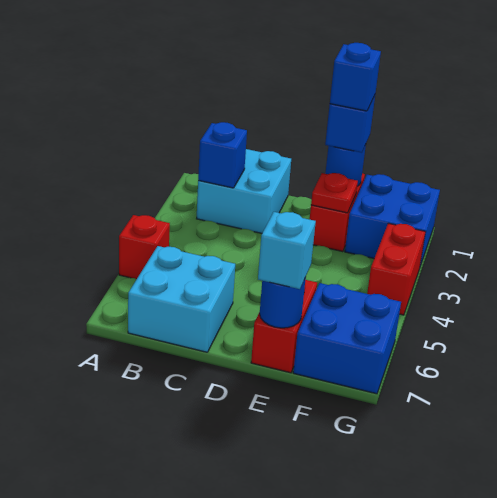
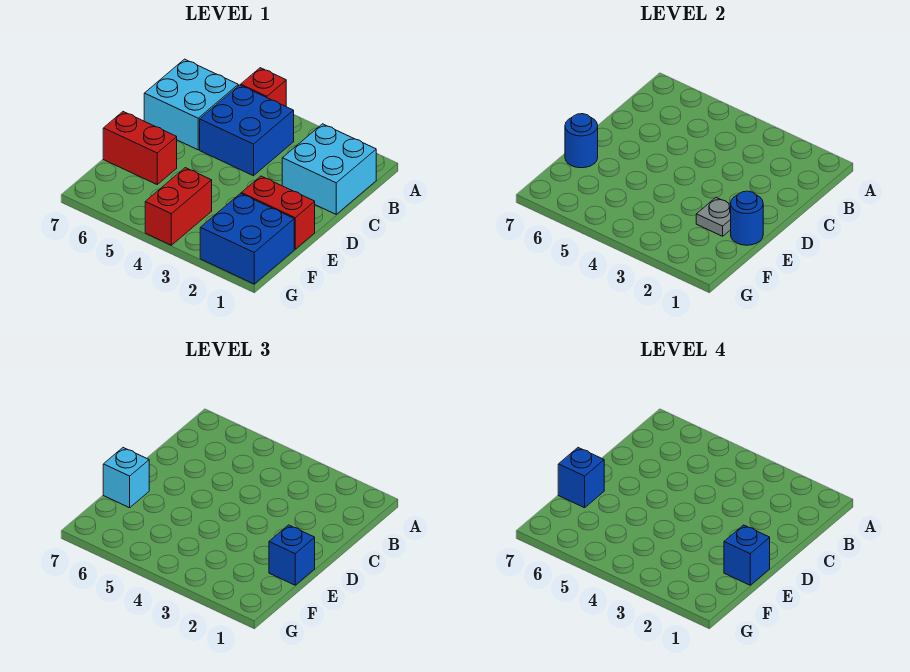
blue brick B2 level 2 -> blue brick E7 level 4
red plate E2 level 2 -> grey plate E2 level 2
blue brick F6:G7 level 1 -> blue brick B4:C5 level 1
red brick G3:G4 level 1 -> red brick F4:G4 level 1

